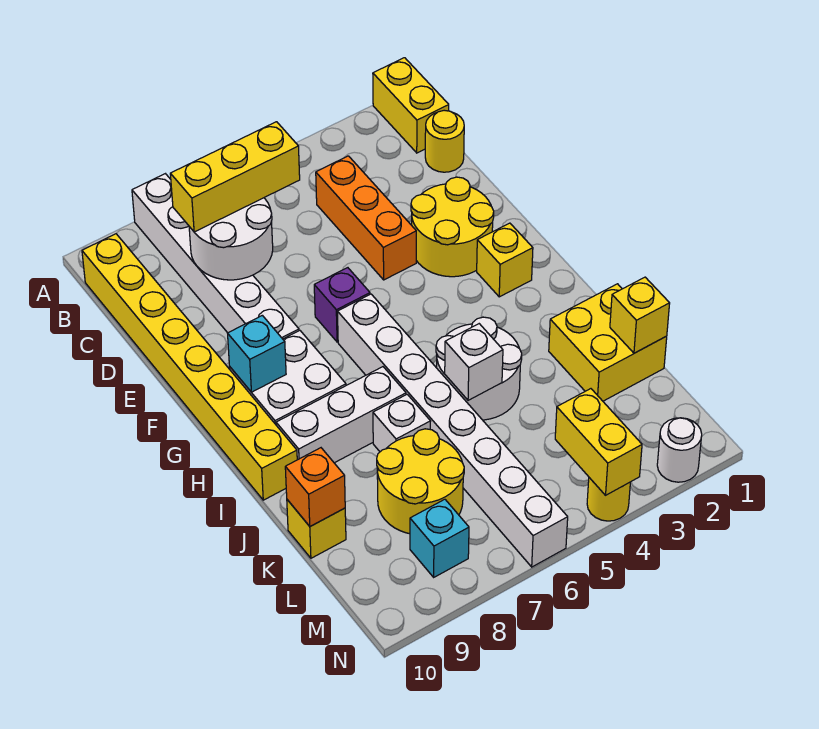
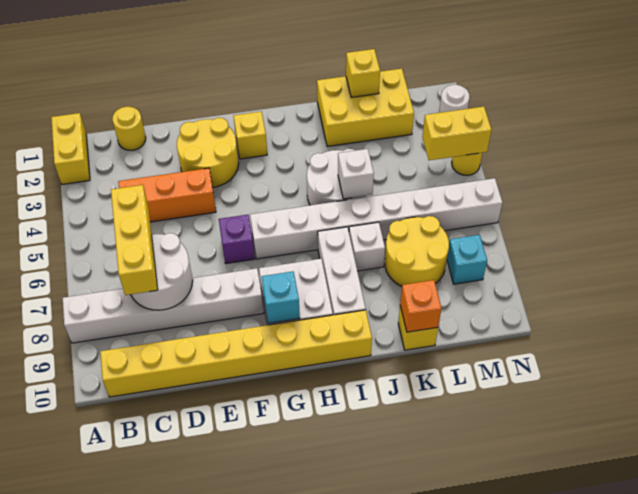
yellow brick A1:B1 level 1 -> yellow brick A1:A2 level 1
yellow brick J1:K2 level 1 -> yellow brick J1:L2 level 1

